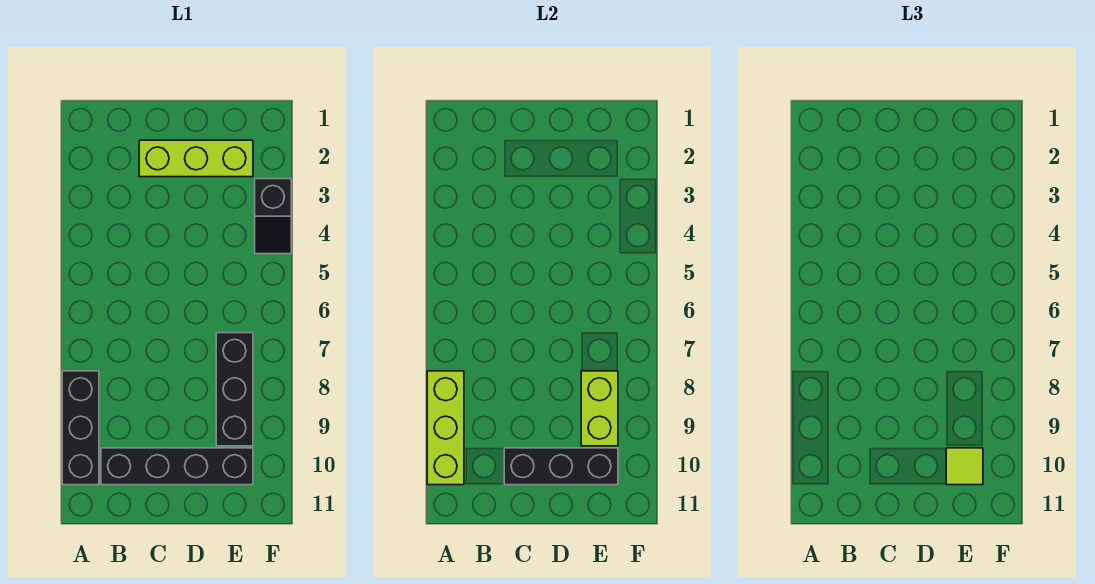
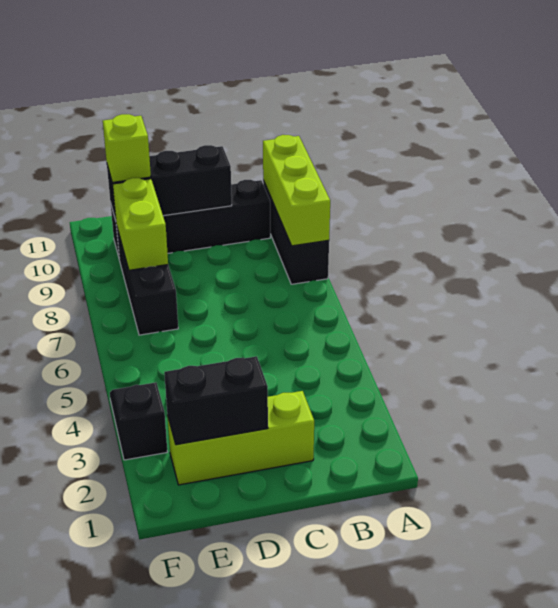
none -> black brick D2:E2 level 2
lime tile E10 level 3 -> lime brick E10 level 3

